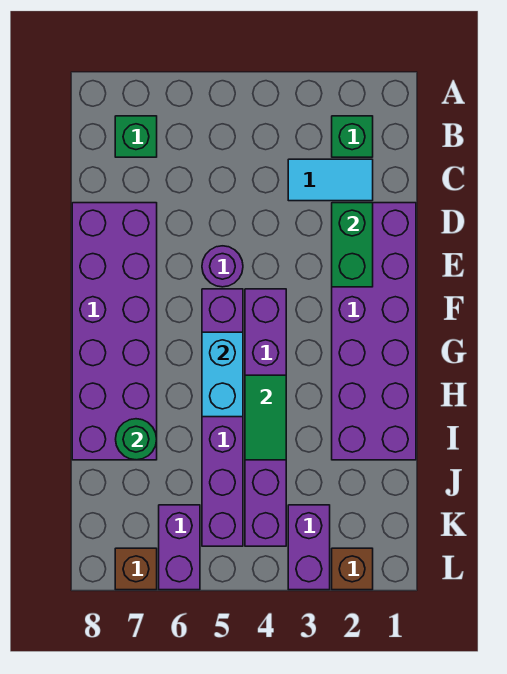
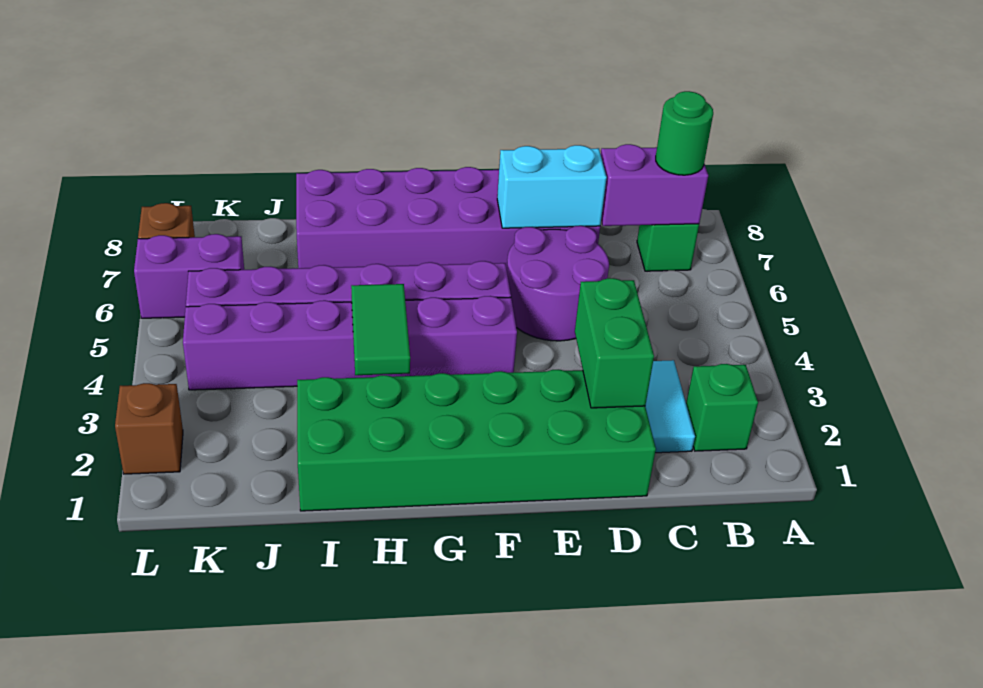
purple brick D1:I2 level 1 -> green brick D1:I2 level 1
green brick D2:E2 level 2 -> green brick D2:D3 level 2
purple round brick E5 level 1 -> purple round brick D5:E6 level 1
cyan brick G5:H5 level 2 -> cyan brick D7:E7 level 2
green tile H4:I4 level 2 -> green tile H3:H4 level 2
green round brick I7 level 2 -> green round brick B7 level 3
purple brick K3:L3 level 1 -> purple brick B7:C7 level 2

